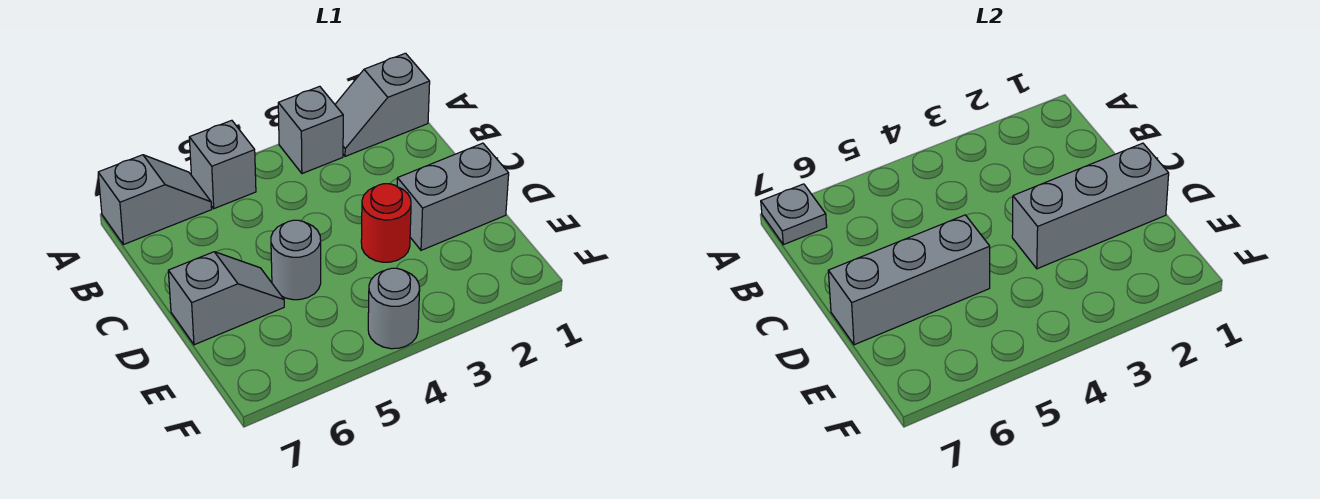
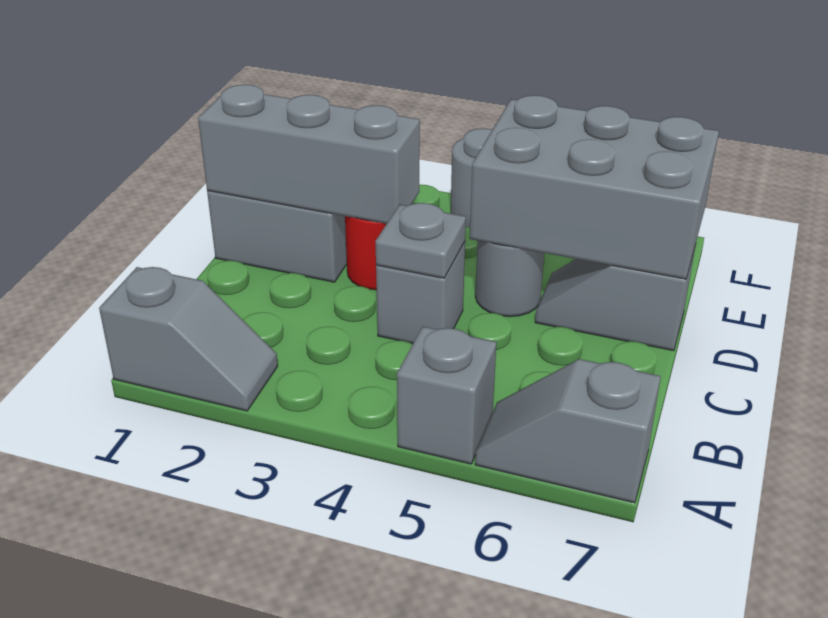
grey brick A3 level 1 -> grey brick C4 level 1
grey plate A7 level 2 -> grey plate C4 level 2
grey brick D5:D7 level 2 -> grey brick D5:E7 level 2

